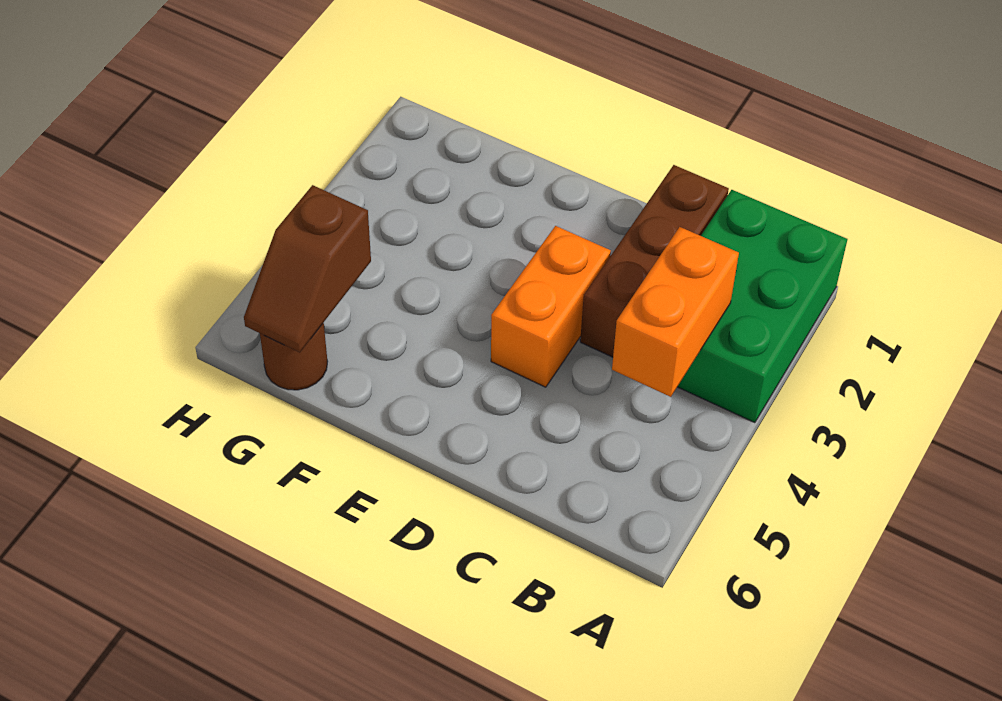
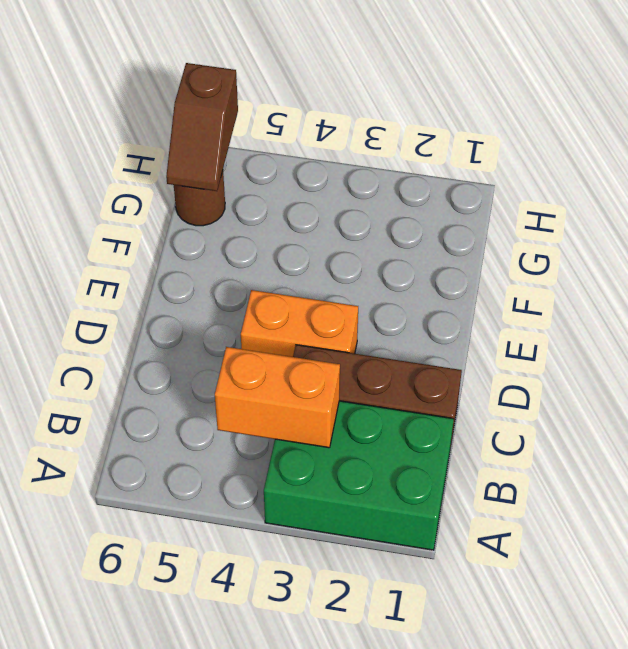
brown slope G5:G6 level 2 top 5 -> brown slope G6:H6 level 2 top H

